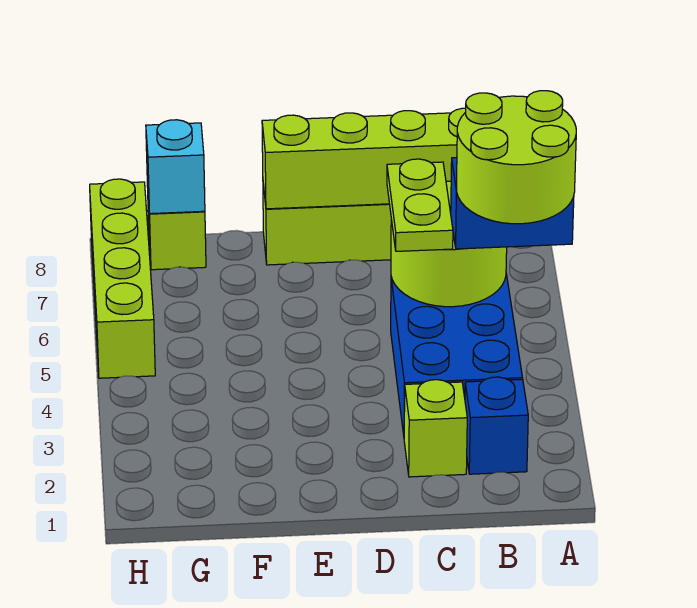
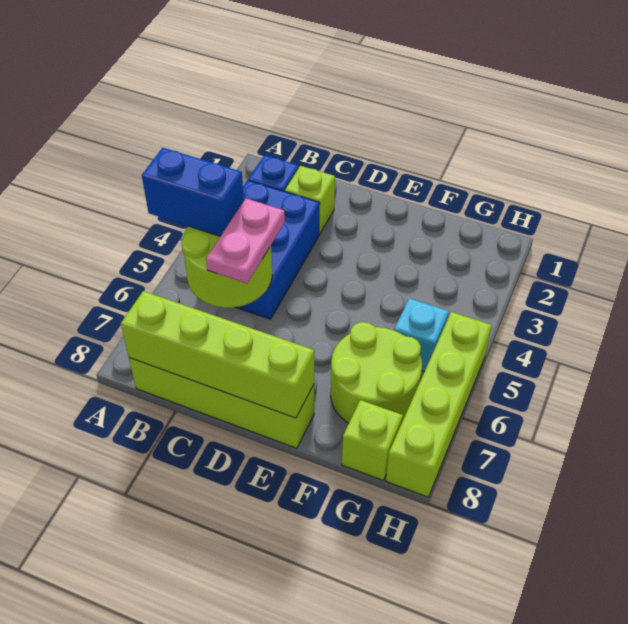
lime round brick A4:B5 level 4 -> lime round brick F6:G7 level 1
lime plate C5:C6 level 3 -> pink plate C5:C6 level 3
cyan brick G8 level 2 -> cyan brick G5 level 1

